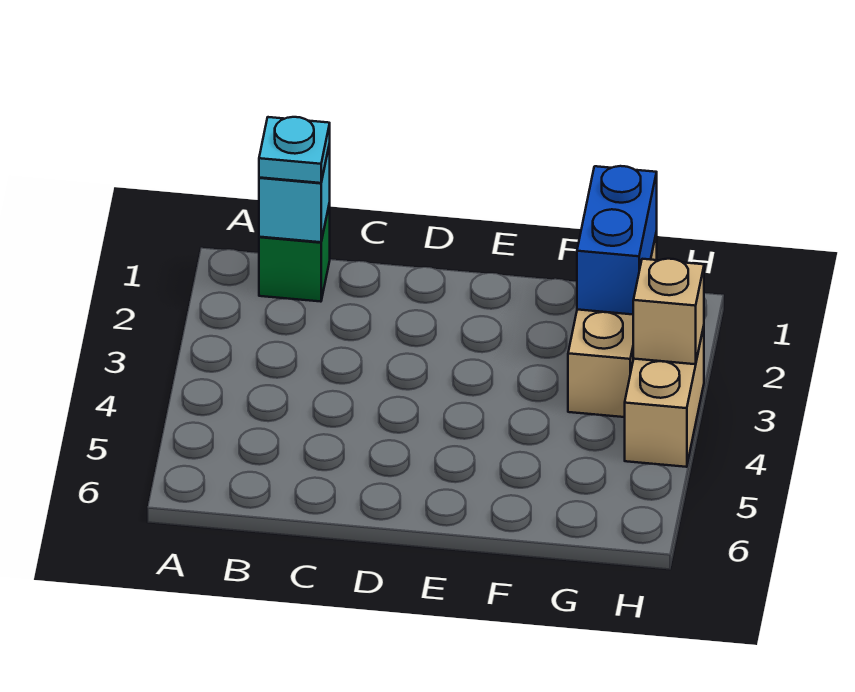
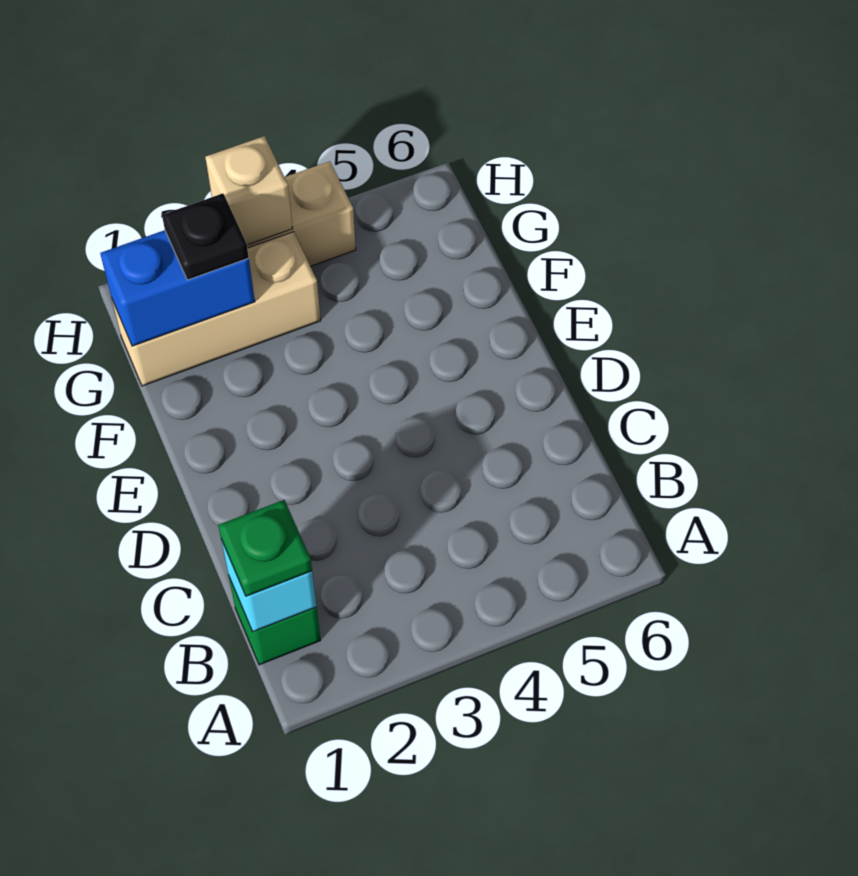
cyan plate B1 level 3 -> green plate B1 level 3
none -> black plate G2 level 3

